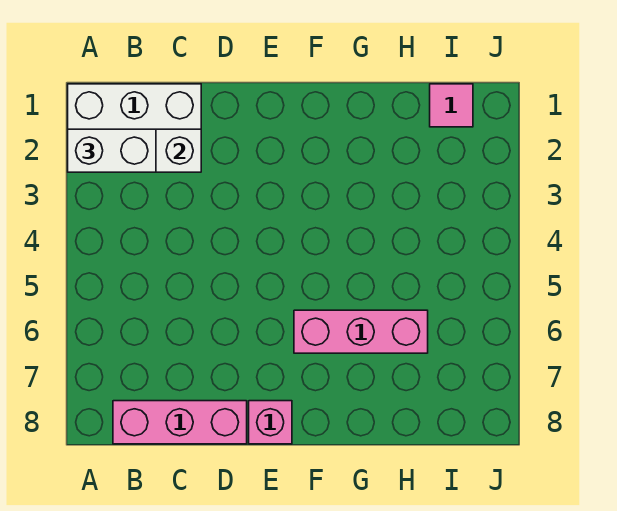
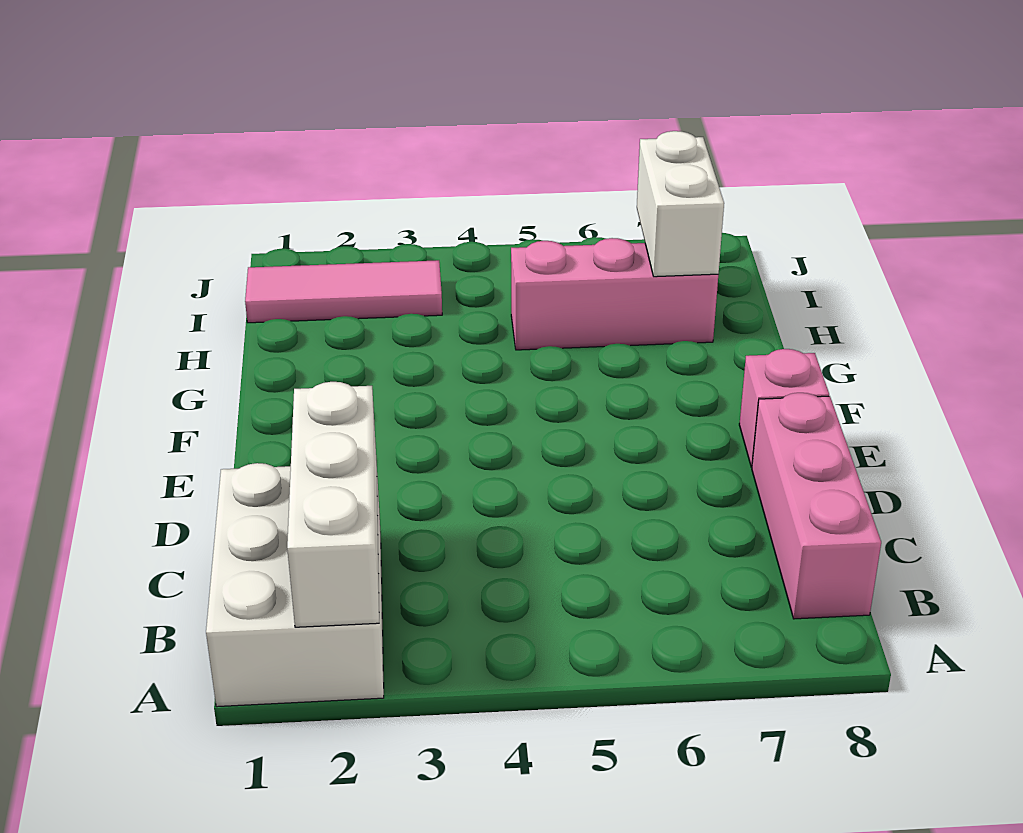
white brick A2:B2 level 3 -> white brick H7:I7 level 2
pink brick F6:H6 level 1 -> pink brick H5:H7 level 1
pink tile I1 level 1 -> pink tile I1:I3 level 1

